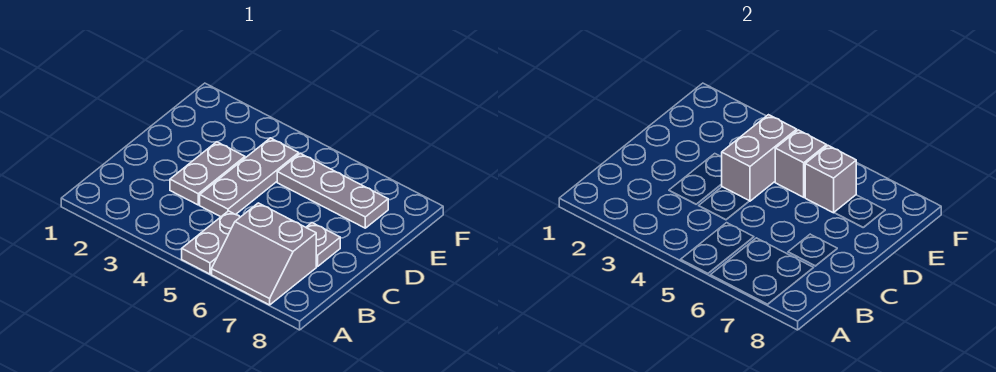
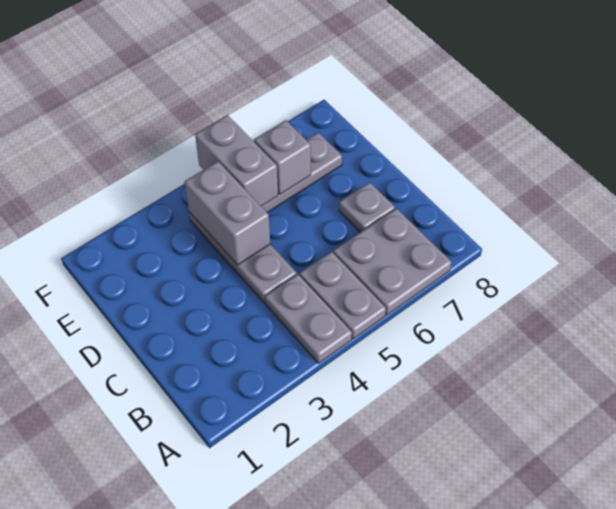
grey slope A6:B7 level 1 top B -> grey plate A6:B7 level 1
grey plate C3:D3 level 1 -> grey plate A4:B4 level 1
grey brick E5 level 2 -> grey brick E5:F5 level 2

